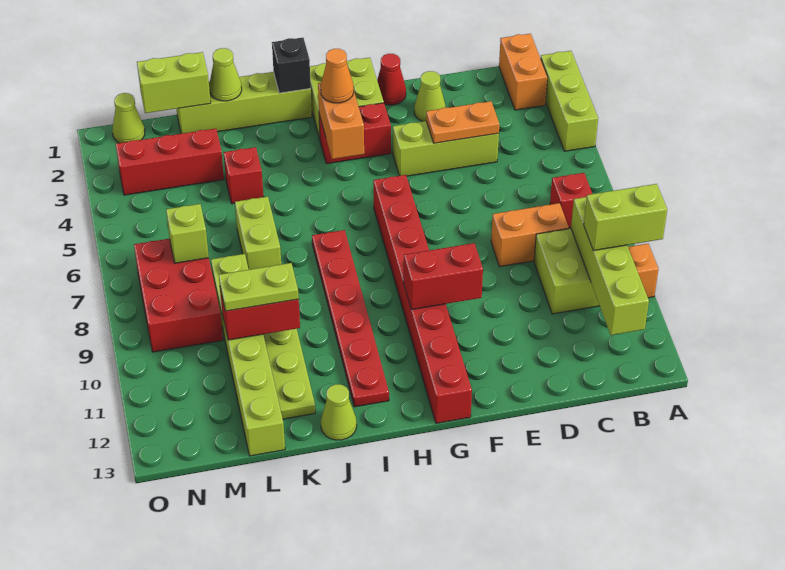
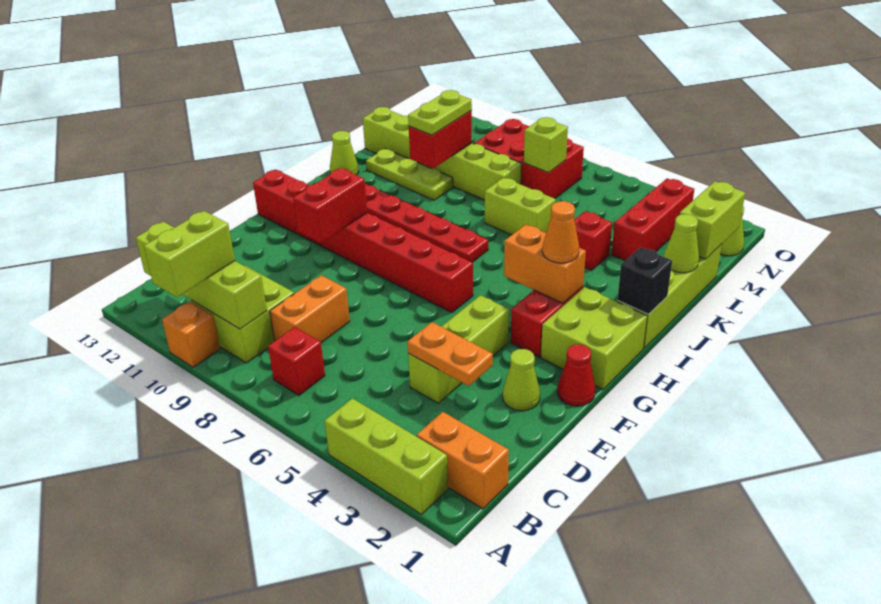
orange plate D4:E4 level 2 -> orange plate D3:D4 level 2

